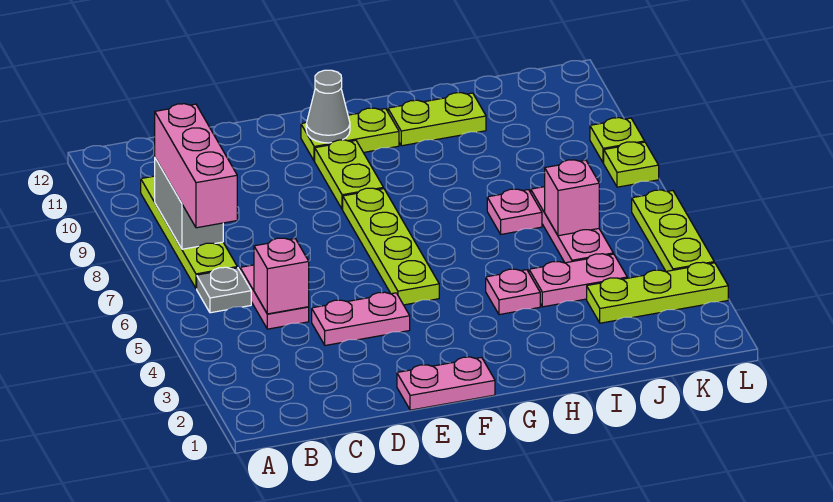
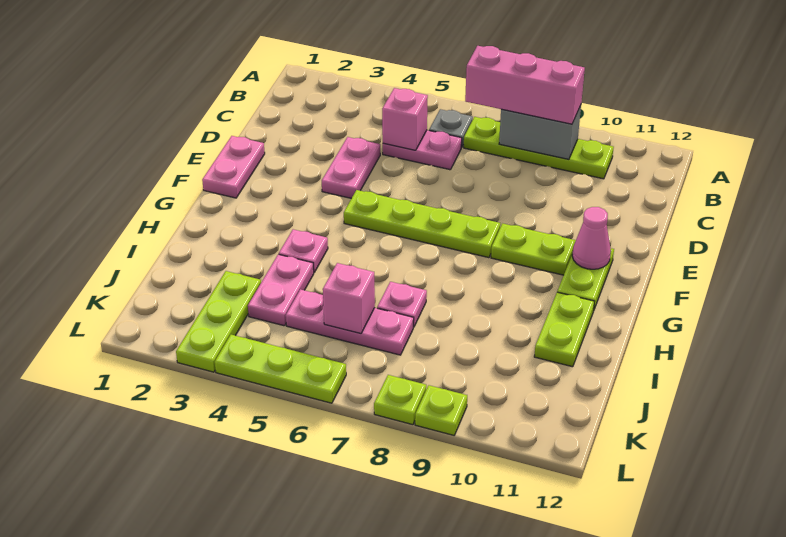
grey cone F11 level 2 -> pink cone F11 level 2

